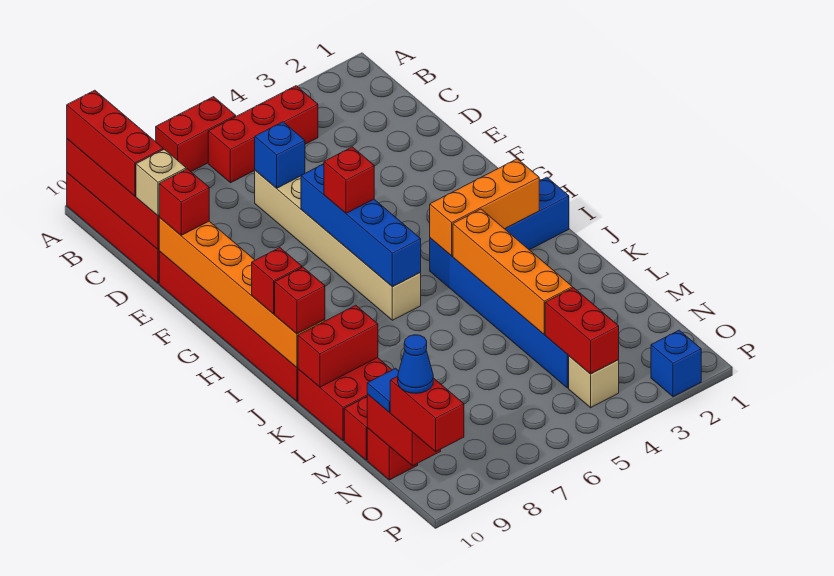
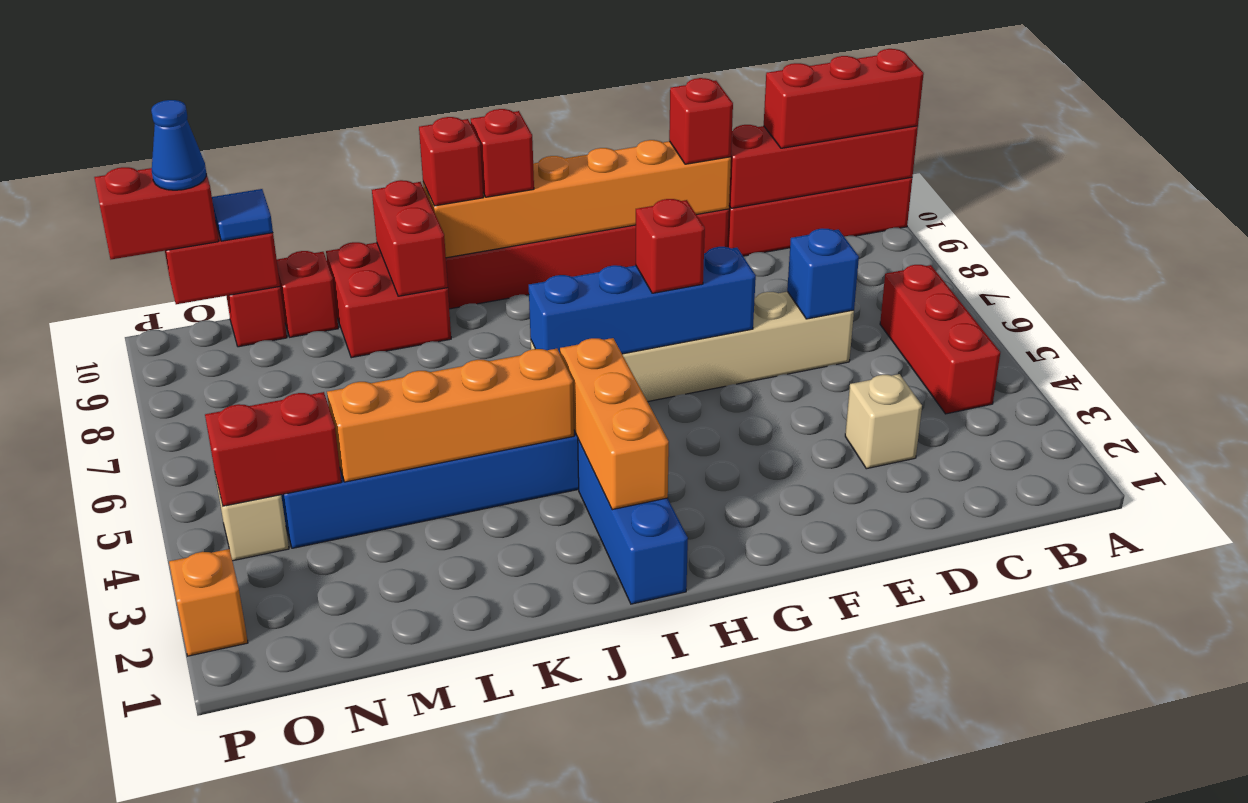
red brick A6:A7 level 1 -> none
tan brick D10 level 3 -> tan brick D3 level 1
blue brick P2 level 1 -> orange brick P2 level 1

